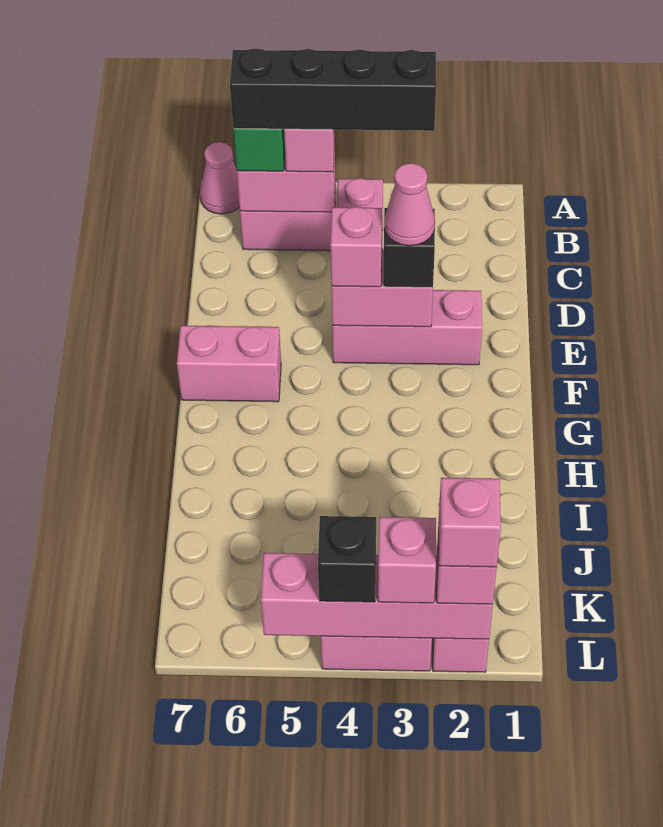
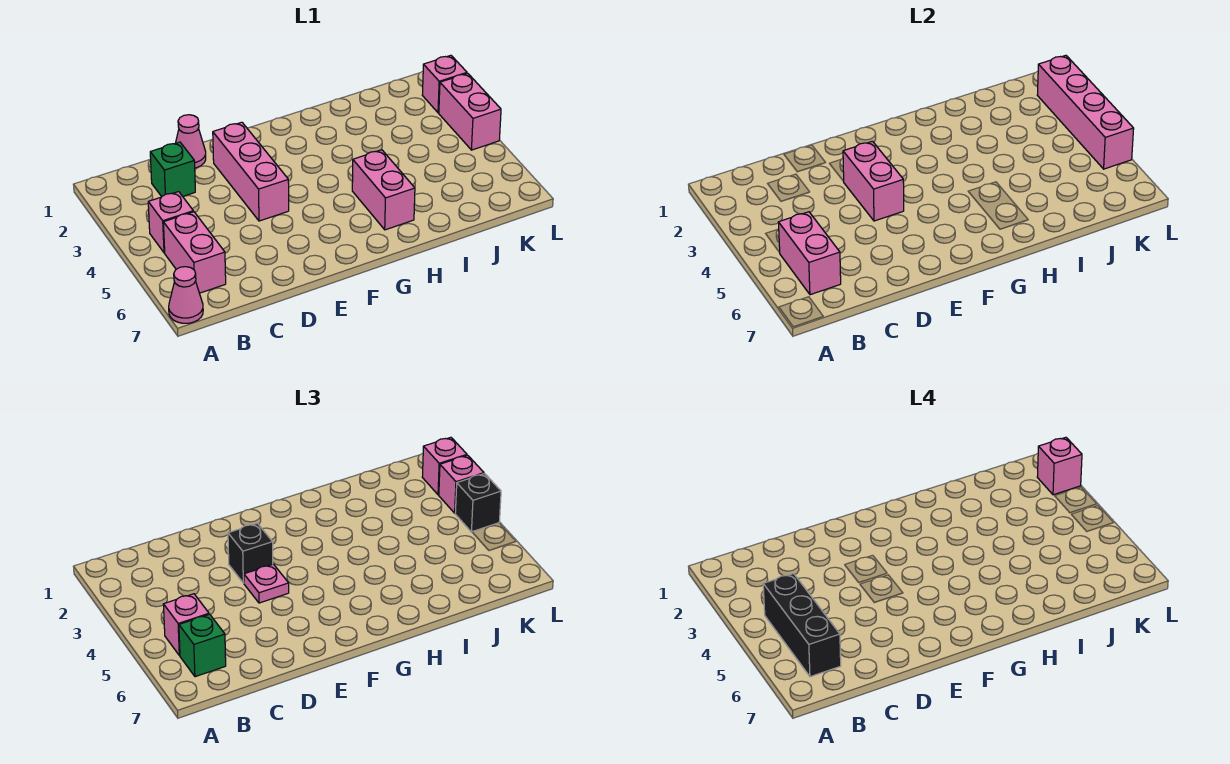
black brick B3:B6 level 4 -> black brick B4:B6 level 4
none -> green brick C2 level 1
pink cone E3 level 4 -> pink cone D1 level 1
pink brick E4 level 3 -> pink plate E4 level 3
pink brick F6:F7 level 1 -> pink brick H5:H6 level 1

